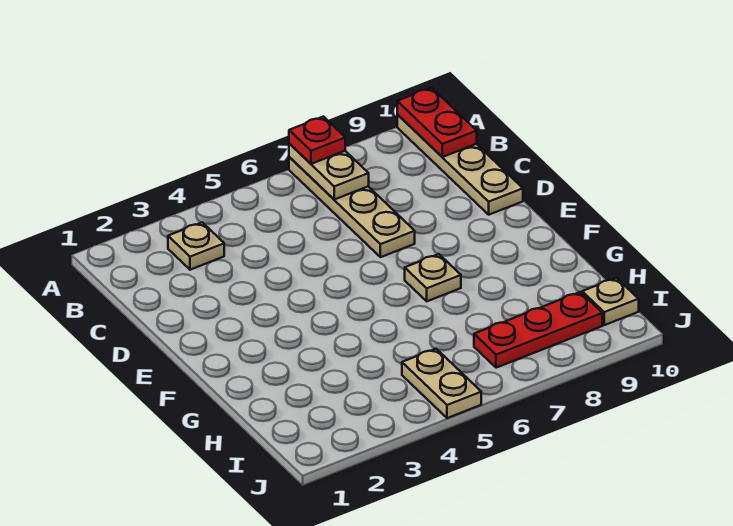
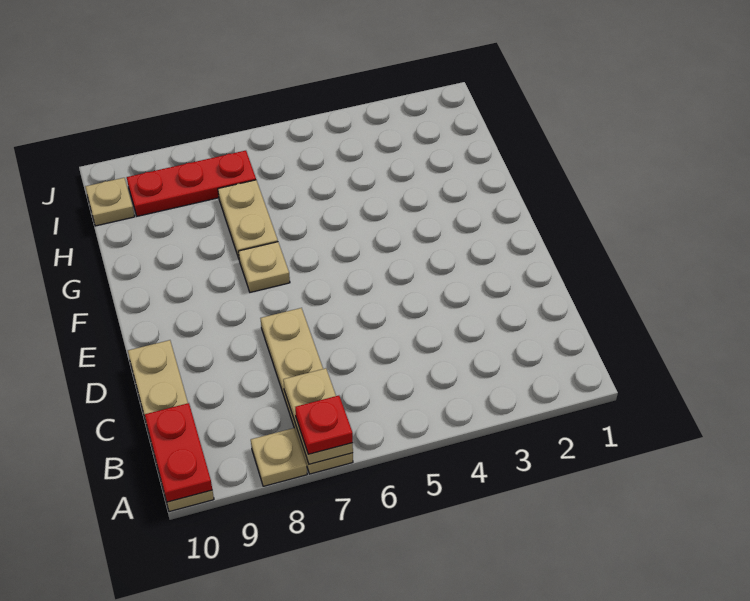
tan plate B3 level 1 -> tan plate A8 level 1
tan plate I5:J5 level 1 -> tan plate G7:H7 level 1

